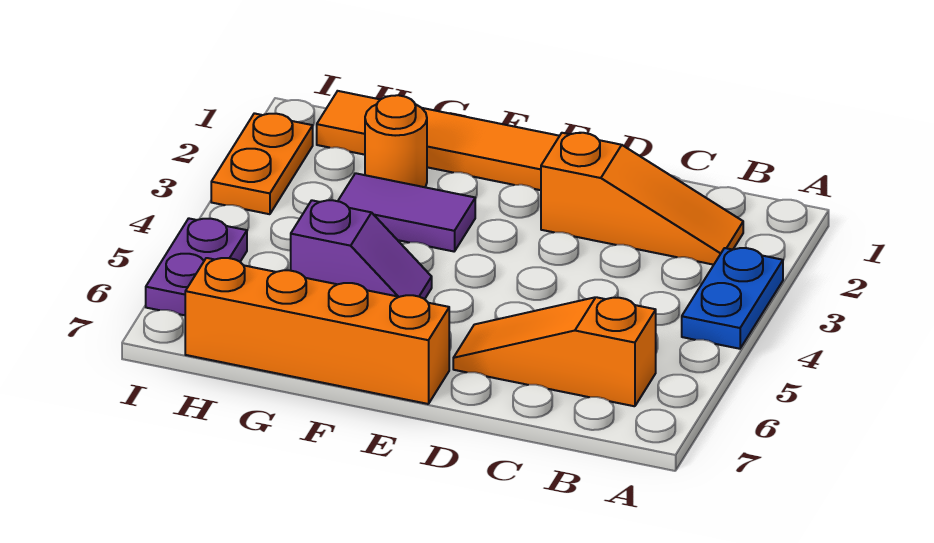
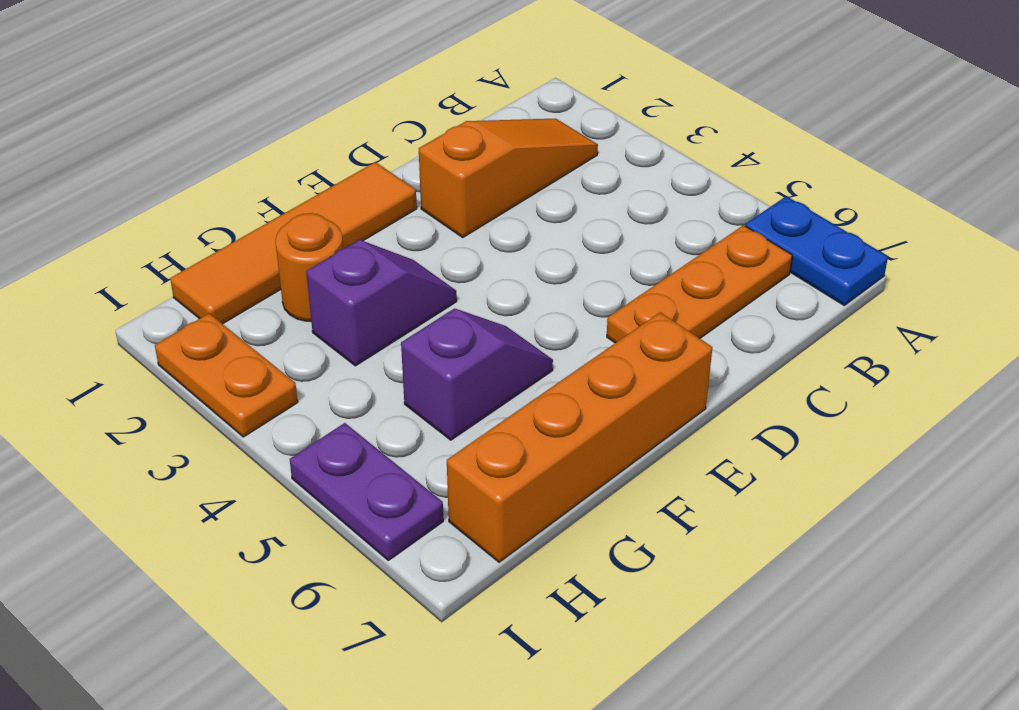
blue plate A3:A4 level 1 -> blue plate A6:A7 level 1
orange slope B6:D6 level 1 top B -> orange plate B6:D6 level 1
purple tile F3:G3 level 1 -> purple slope F3:G3 level 1 top G

